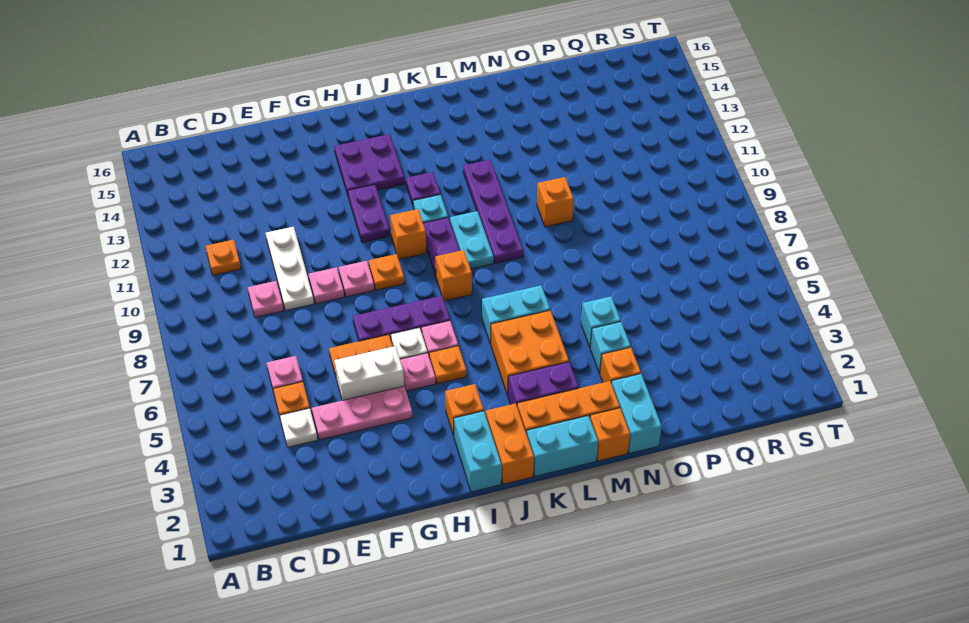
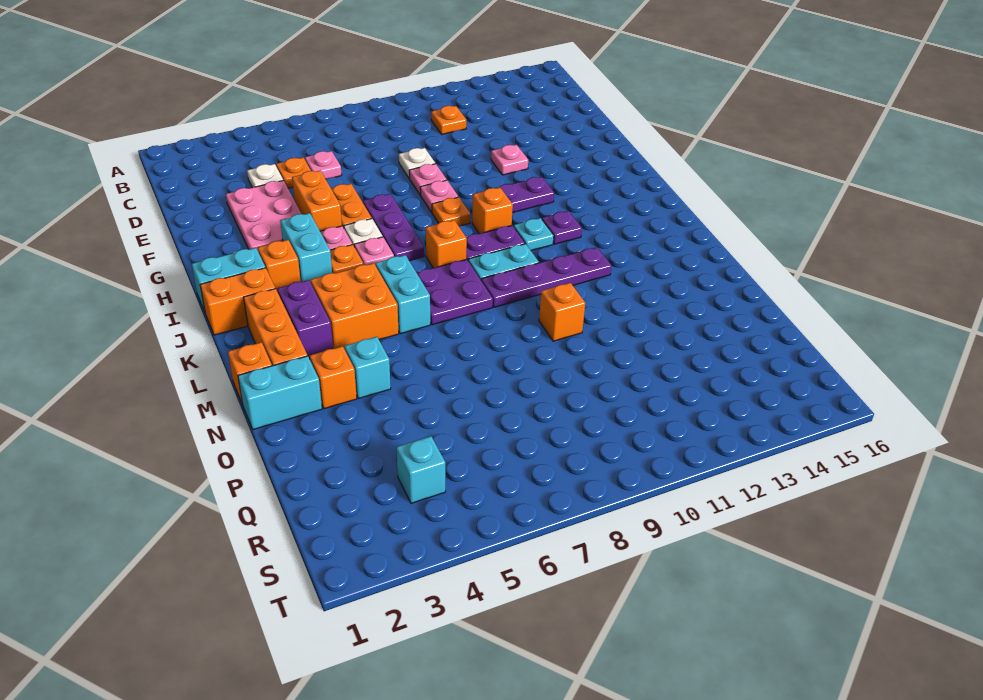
pink plate D9 level 1 -> pink plate F12 level 1
pink plate E4:G4 level 1 -> pink plate E3:G4 level 1
white plate E9:E11 level 1 -> white plate E9 level 1
white brick F5:G5 level 1 -> orange brick F5:G5 level 1
purple plate H13:I14 level 1 -> purple plate K7:L8 level 1
cyan brick K1:L1 level 1 -> cyan brick H4:I4 level 1
cyan brick N5 level 1 -> cyan brick R4 level 1

